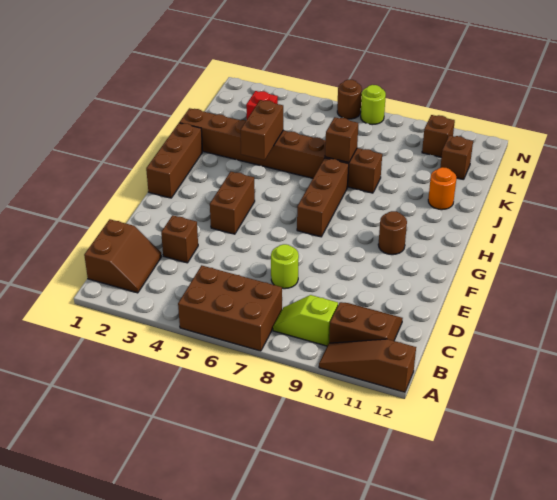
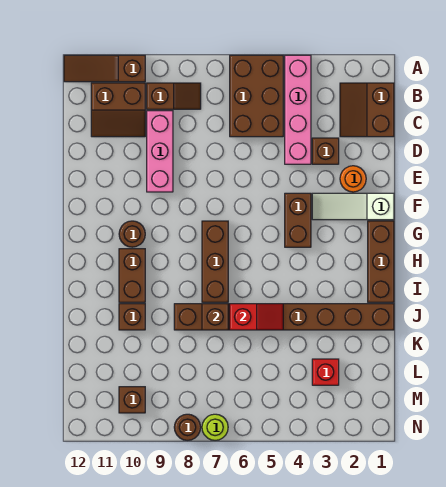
none -> pink brick A4:D4 level 1
brown brick A5:B7 level 1 -> brown brick A5:C6 level 1
brown slope A10:A12 level 1 top 12 -> brown slope A10:A12 level 1 top 10
lime slope B8:B9 level 1 top 9 -> brown slope B8:B9 level 1 top 9
none -> pink brick C9:E9 level 1
lime round brick D7 level 1 -> none
none -> white slope F1:F3 level 1 top 1
brown brick I4:J4 level 2 -> brown brick H10:I10 level 1
none -> red slope J5:J6 level 2 top 6
orange round brick J11 level 1 -> orange round brick E2 level 1
brown brick L11 level 1 -> brown brick J10 level 1
brown round brick N6 level 1 -> brown round brick N8 level 1

